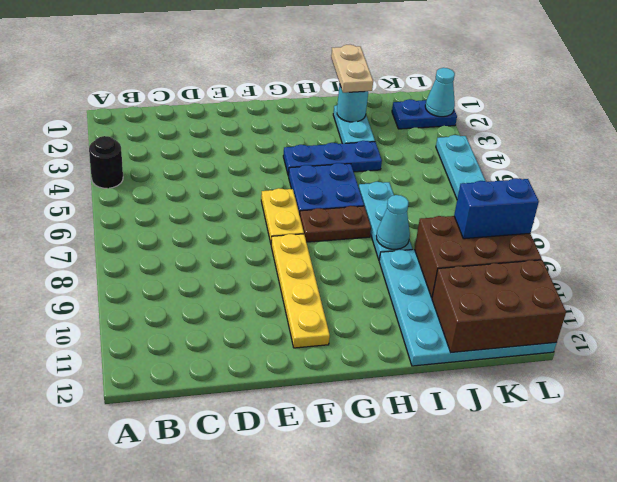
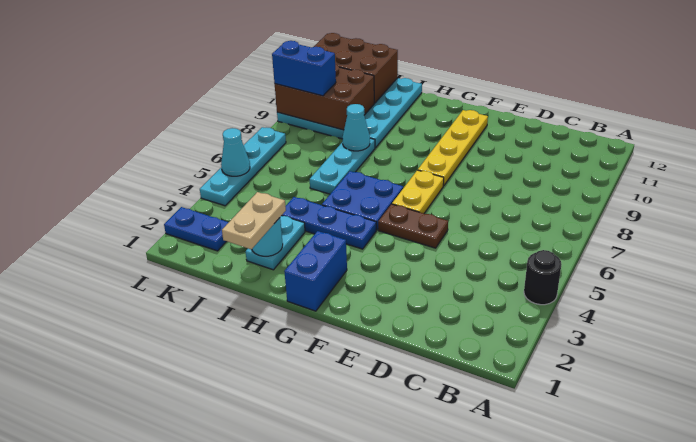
none -> blue brick G1:G2 level 1
brown plate G7:H7 level 1 -> brown plate E5:F5 level 1
cyan cone L2 level 2 -> cyan cone L5 level 2

